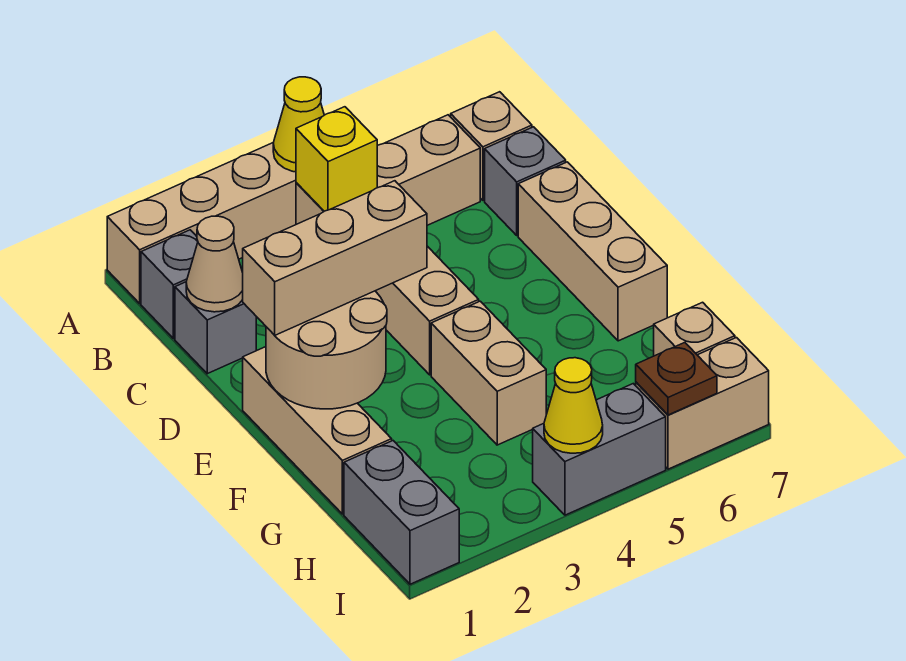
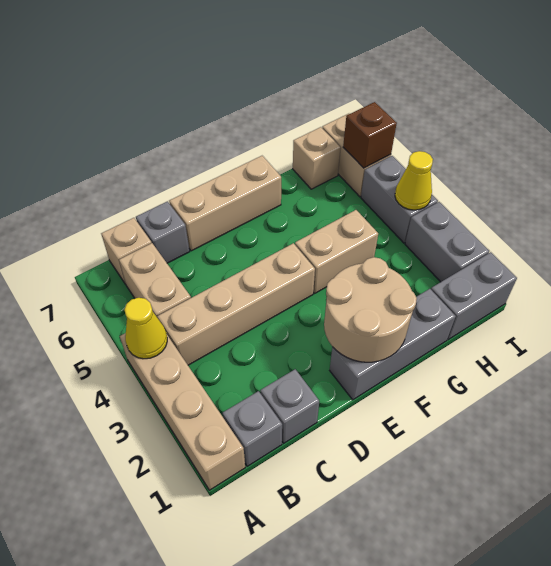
yellow brick B4 level 2 -> none
tan cone C1 level 2 -> none
tan brick E1:G1 level 1 -> grey brick E1:G1 level 1
tan brick E1:E3 level 3 -> none
none -> grey brick I2:I3 level 1
brown plate I6 level 2 -> brown brick I6 level 2

